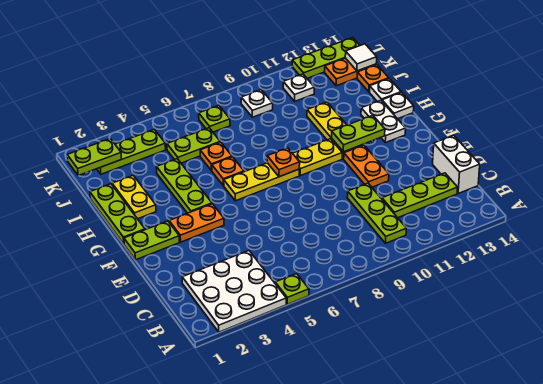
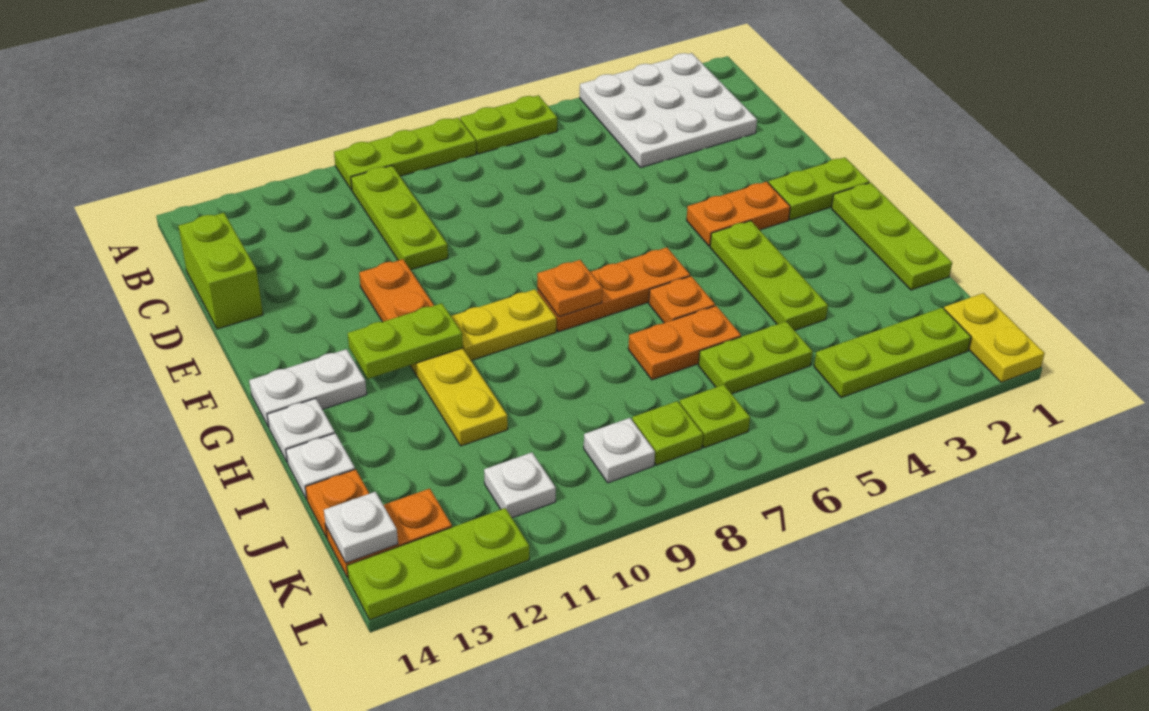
lime plate A5 level 1 -> lime plate K8 level 1
lime plate C11:C13 level 1 -> lime plate A8:A10 level 1
white brick C14:D14 level 1 -> lime brick C14:D14 level 1
yellow plate G6:G8 level 1 -> orange plate G6:G8 level 1
white plate G13:H13 level 1 -> white plate G13:G14 level 1
yellow plate H2:I2 level 1 -> yellow plate K1:L1 level 1
orange plate I6 level 1 -> orange plate I6:I7 level 1
lime plate K1:K2 level 2 -> lime plate A6:A7 level 1
white tile K14 level 2 -> white plate K14 level 2

